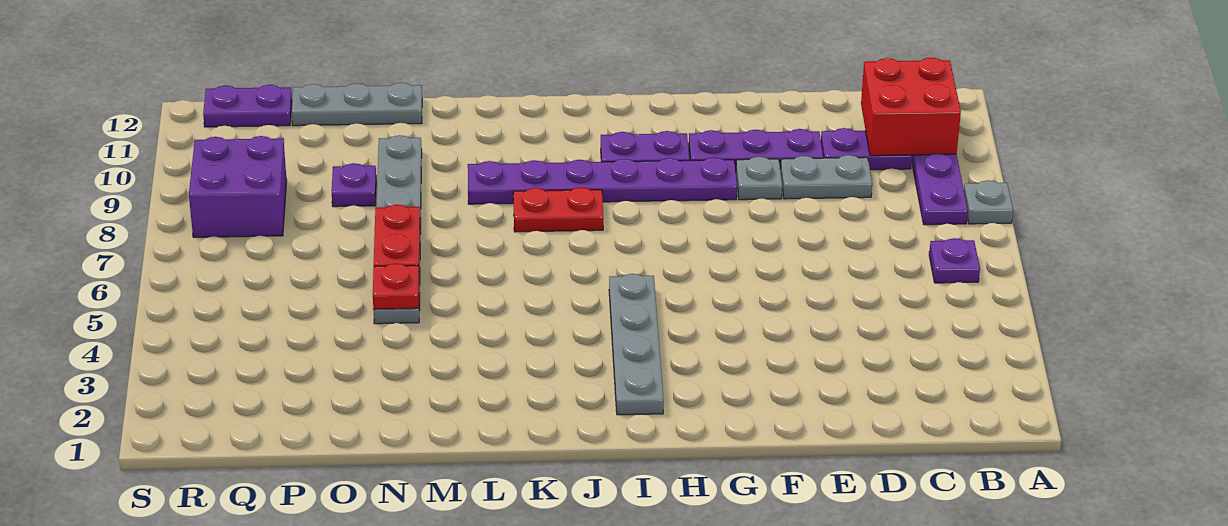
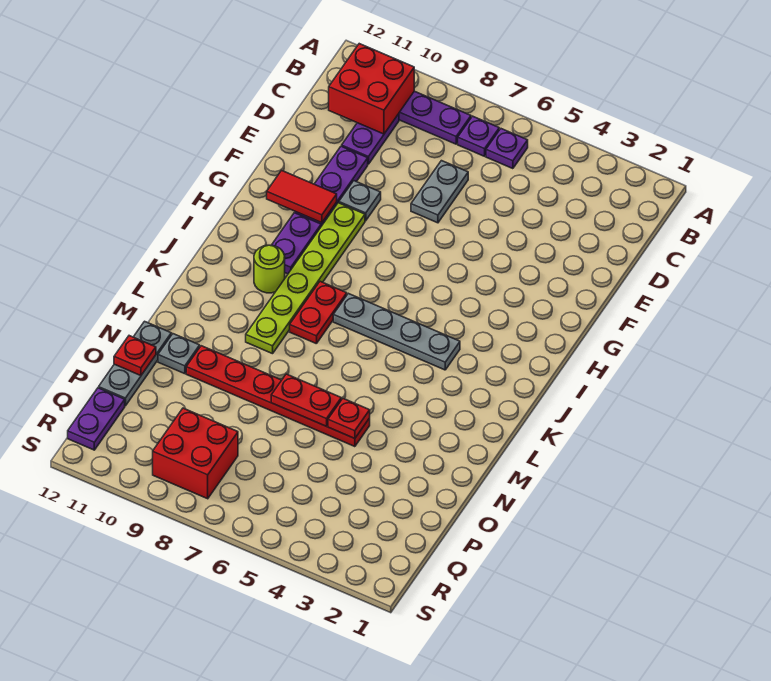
grey plate A8 level 1 -> grey plate N11 level 1
grey plate D9:E9 level 1 -> grey plate D7:E7 level 1
purple plate G9:L9 level 1 -> lime plate G9:L9 level 1
none -> red tile G10:G11 level 2
grey plate I2:I5 level 1 -> grey plate J4:J7 level 1
none -> lime round brick J10 level 1
grey plate N5:N10 level 1 -> red plate N5:N10 level 1
purple plate O9 level 1 -> purple plate B7 level 1
none -> red plate O12 level 2
purple brick Q8:R9 level 1 -> red brick Q8:R9 level 1

